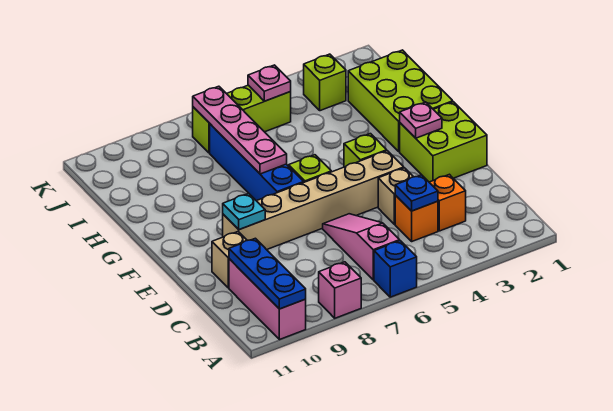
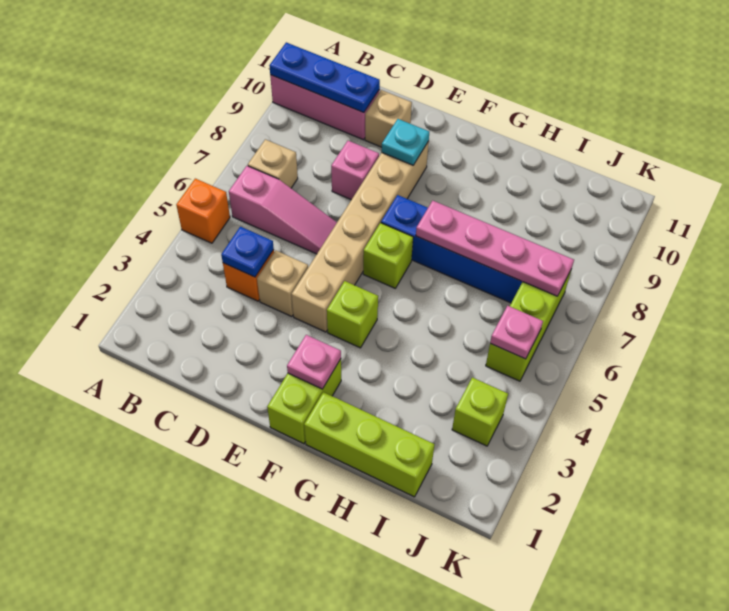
blue brick A6 level 1 -> none
pink brick A8 level 1 -> pink brick D8 level 1
none -> tan brick B7 level 1
orange brick C3 level 1 -> orange brick A5 level 1
lime brick E1:F2 level 1 -> lime brick F1:F2 level 1
lime brick G1:I2 level 1 -> lime brick G1:I1 level 1

